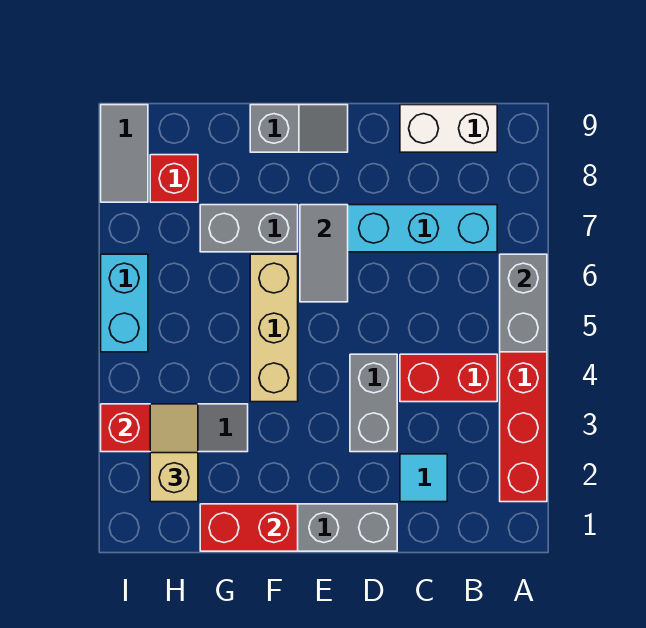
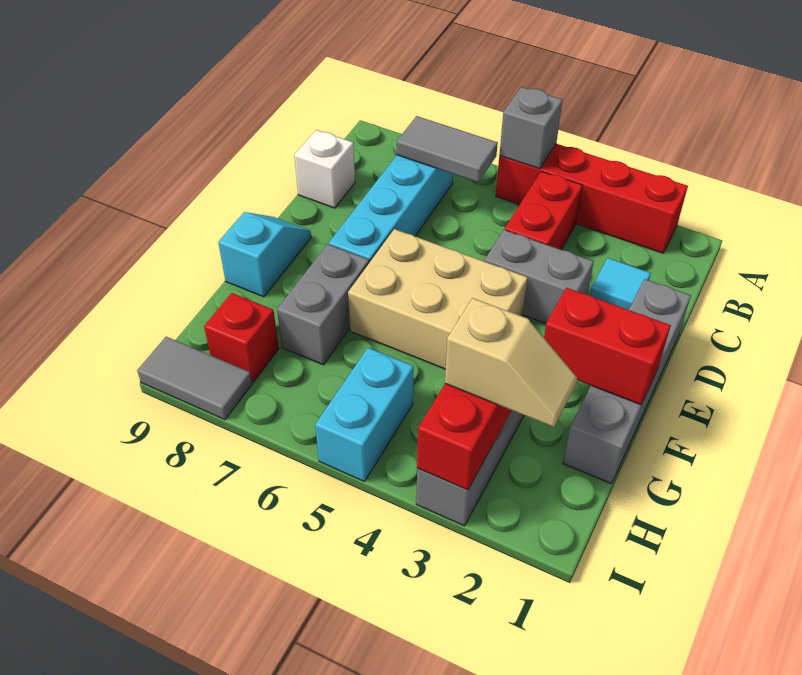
grey brick A5:A6 level 2 -> grey brick A5 level 2
white brick B9:C9 level 1 -> white brick C9 level 1
grey tile E6:E7 level 2 -> grey tile B6:B7 level 2
grey slope E9:F9 level 1 top F -> cyan slope E9:F9 level 1 top F
red brick F1:G1 level 2 -> red brick F1:F2 level 2
tan brick F4:F6 level 1 -> tan brick E4:F6 level 1
tan slope H2:H3 level 3 top 2 -> tan slope H2:H3 level 3 top 3
cyan brick I5:I6 level 1 -> cyan brick H5:I5 level 1

